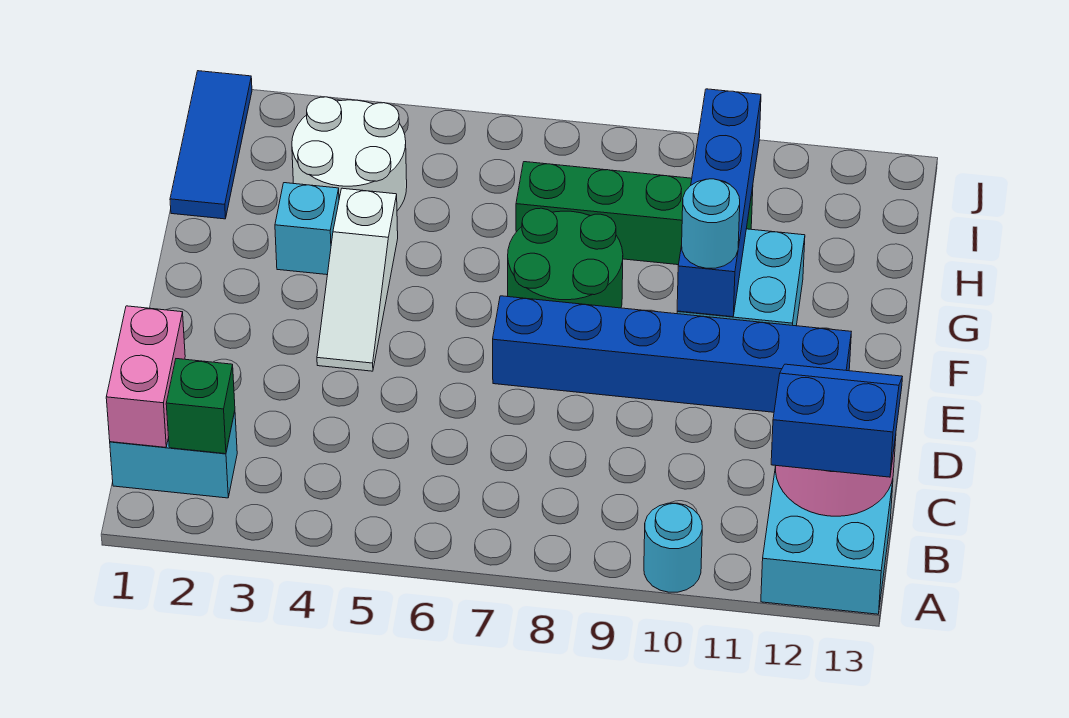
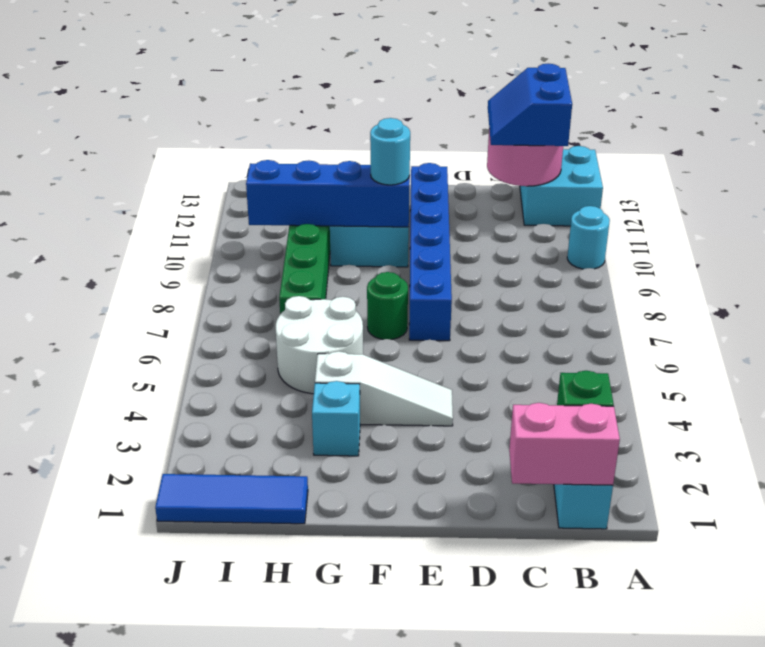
green round brick F7:G8 level 1 -> green round brick F7 level 1
white round brick H3:I4 level 1 -> white round brick G5:H6 level 1

